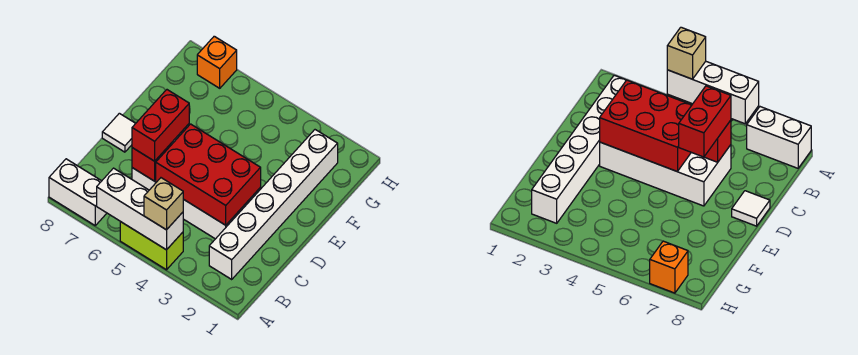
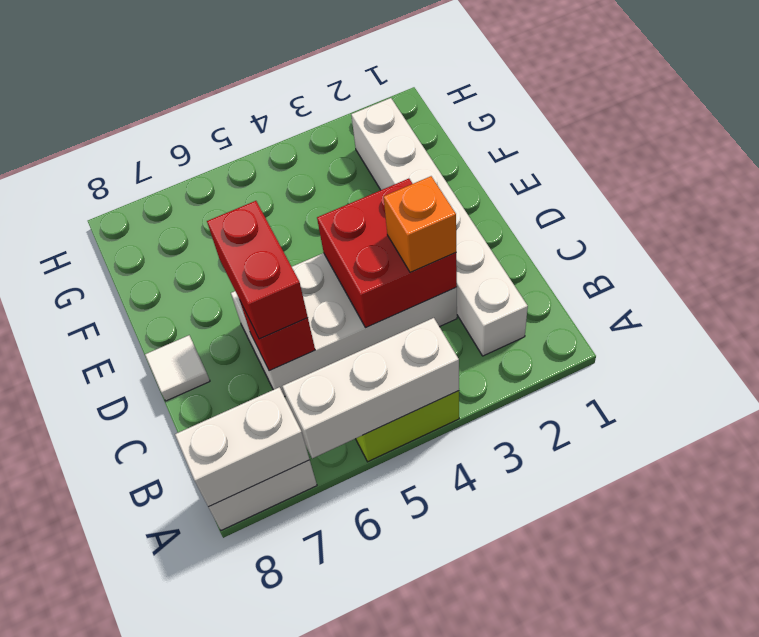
tan brick A4 level 3 -> none
none -> white brick A7:A8 level 2
red brick C3:D5 level 2 -> red brick C3:D4 level 2
orange brick H7 level 1 -> orange brick C3 level 3

